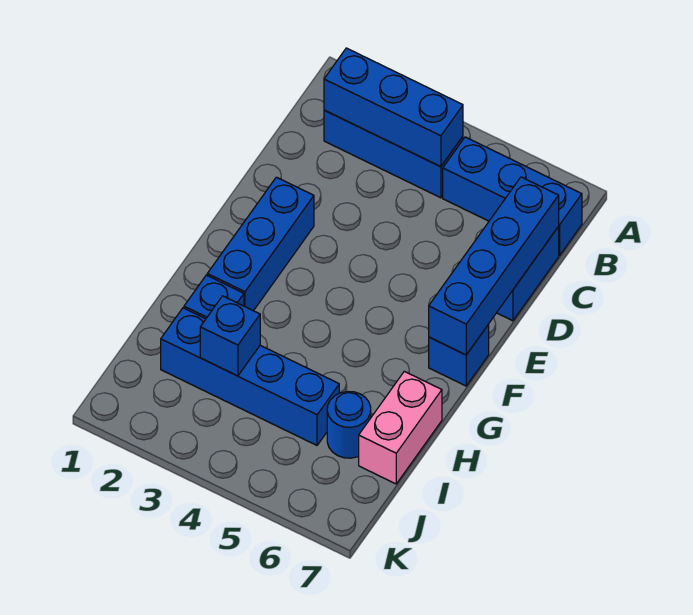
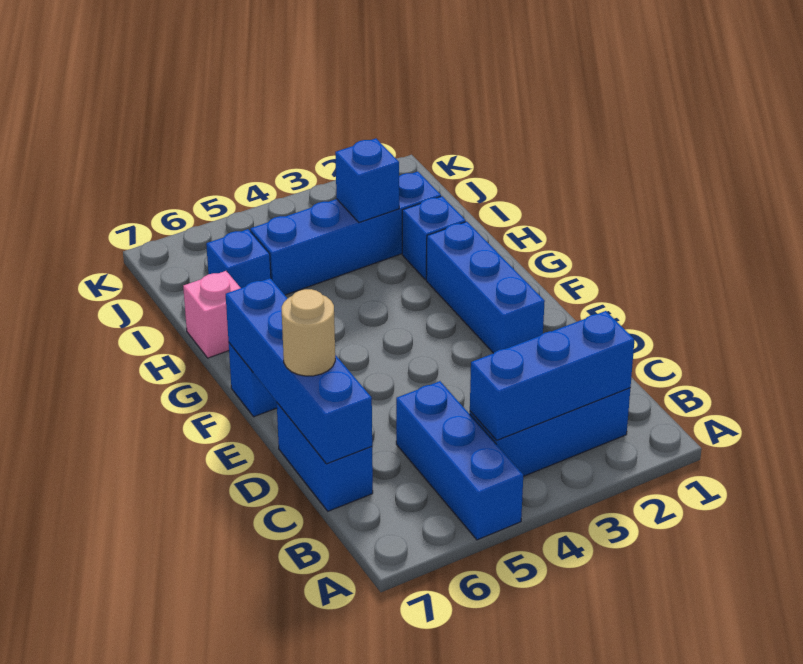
blue brick B5:B7 level 1 -> blue brick A5:C5 level 1
none -> tan round brick D7 level 3
pink brick H7:I7 level 1 -> pink brick H7 level 1
blue round brick I6 level 1 -> blue brick I6 level 1

